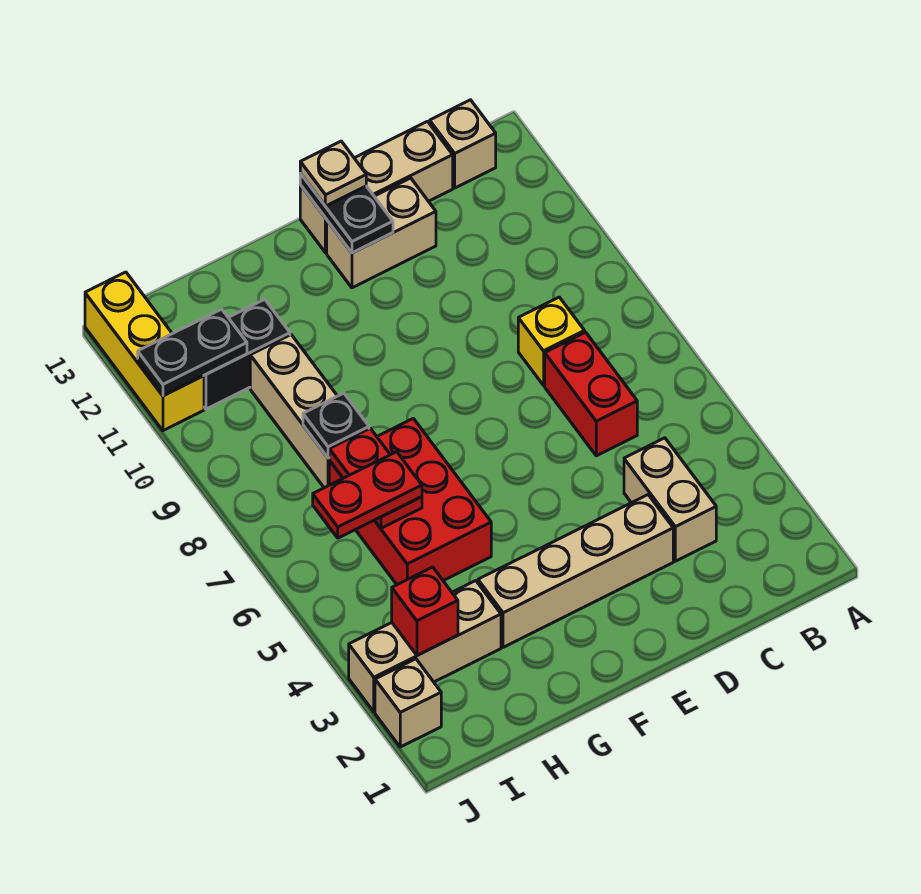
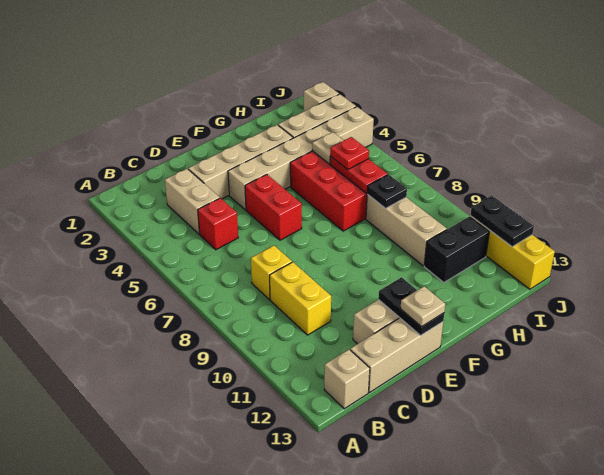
red brick C6:C7 level 1 -> red brick E5:E6 level 1
none -> yellow brick C9:C10 level 1
none -> tan brick E4:J4 level 1
none -> tan plate H5 level 2
red plate H6:I6 level 3 -> red plate H6 level 3
red brick I3 level 2 -> red brick C5 level 1
black plate I11:J11 level 2 -> black plate J11:J12 level 2

